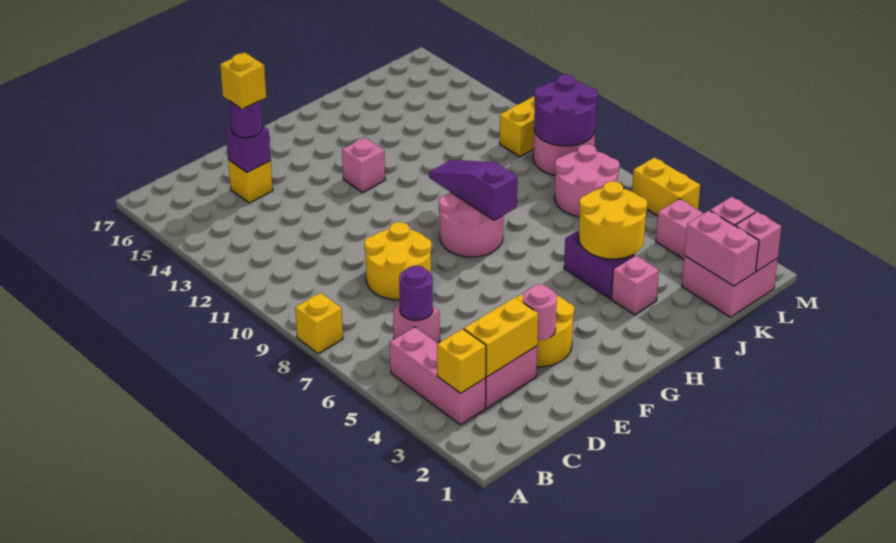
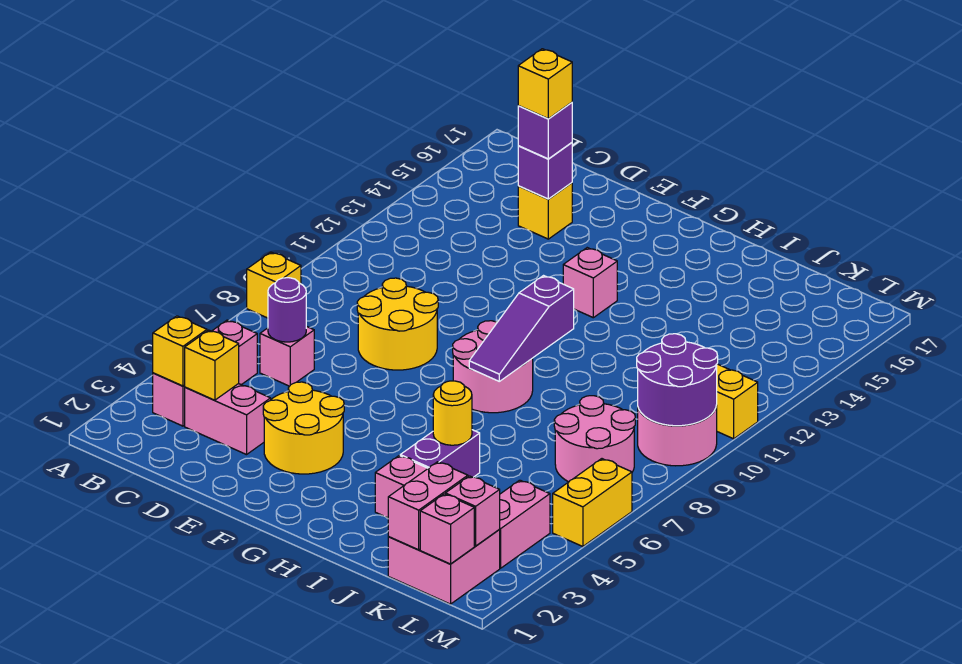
yellow brick C3:D3 level 2 -> yellow brick C3 level 2
purple round brick D15 level 3 -> purple brick D15 level 3
pink round brick E3 level 2 -> none
purple slope H8:H10 level 2 top 8 -> purple slope H8:H10 level 2 top 10
yellow round brick I4:J5 level 2 -> yellow round brick I5 level 2

